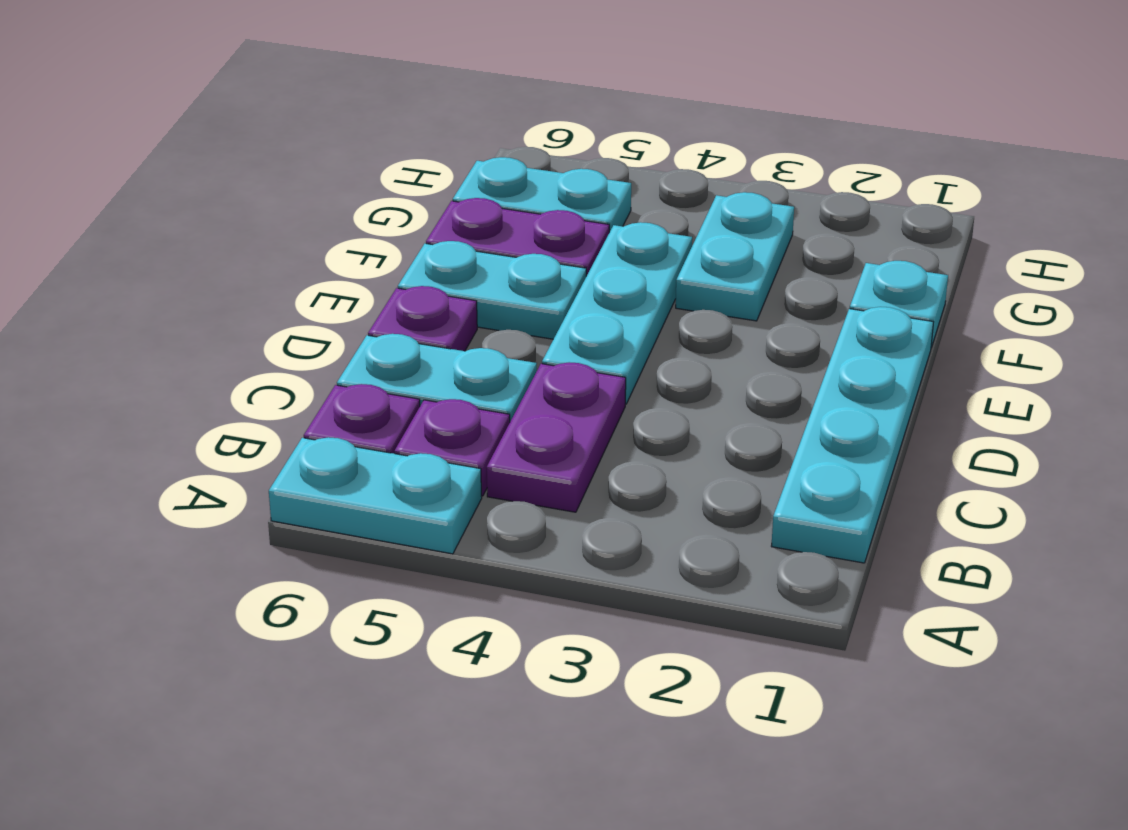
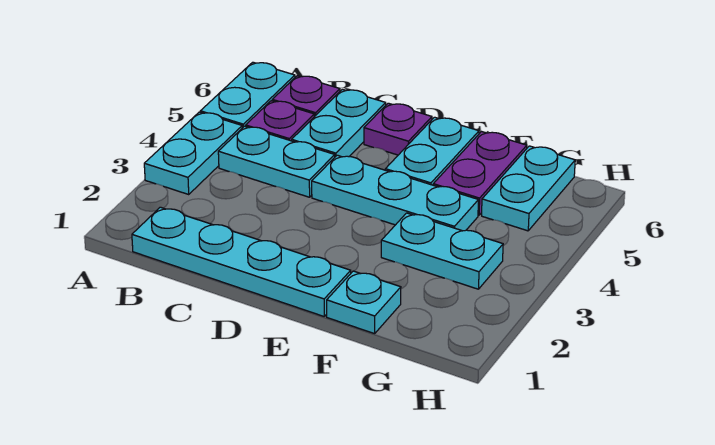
none -> cyan plate A3:A4 level 1
purple plate B4:C4 level 1 -> cyan plate B4:C4 level 1

